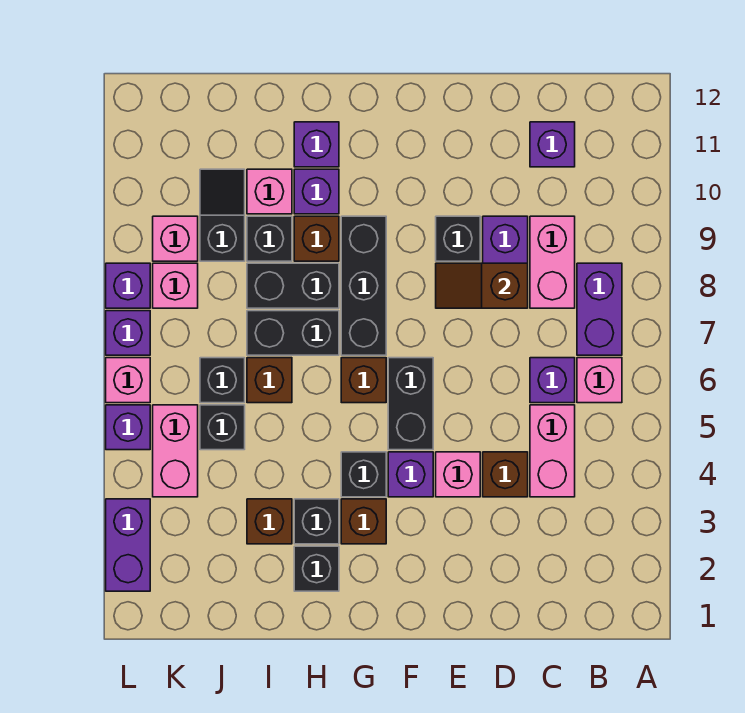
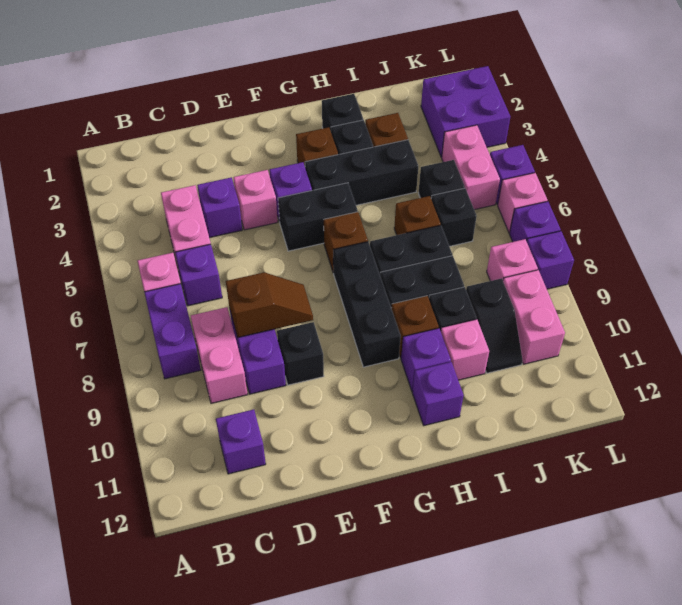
brown brick D4 level 1 -> purple brick D4 level 1
black brick F5:F6 level 1 -> black brick F5:G5 level 1
black brick G4 level 1 -> black brick G4:I4 level 1
pink brick K9 level 1 -> pink brick K9:K10 level 1
purple brick L2:L3 level 1 -> purple brick K2:L3 level 1

